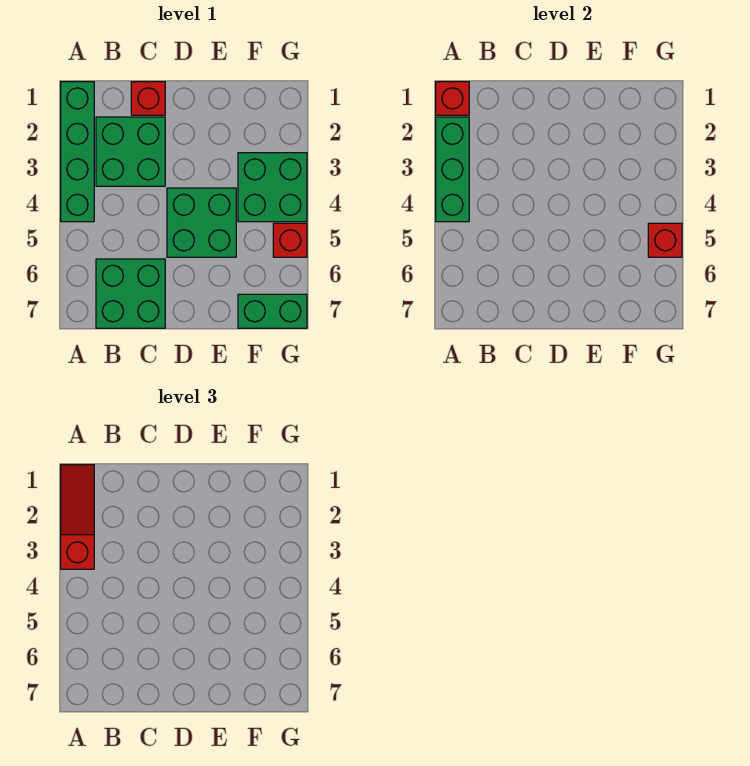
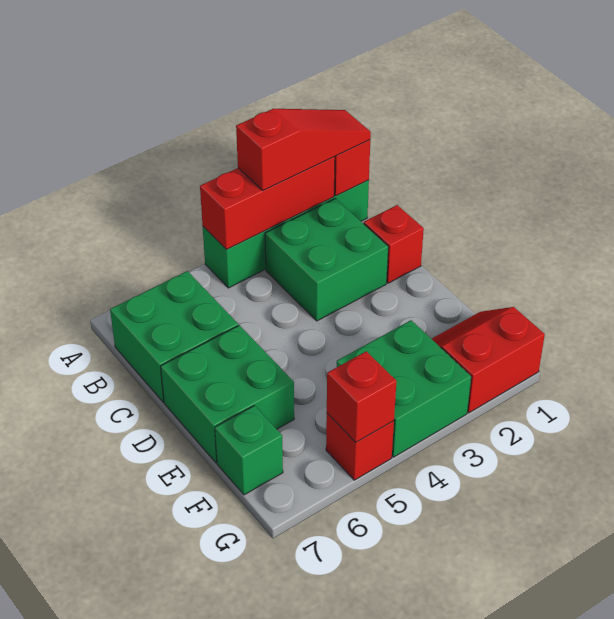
green brick A2:A4 level 2 -> red brick A2:A4 level 2
green brick D4:E5 level 1 -> green brick D6:E7 level 1
none -> red slope F1:G2 level 1 top G
green brick F7:G7 level 1 -> green brick F7 level 1

